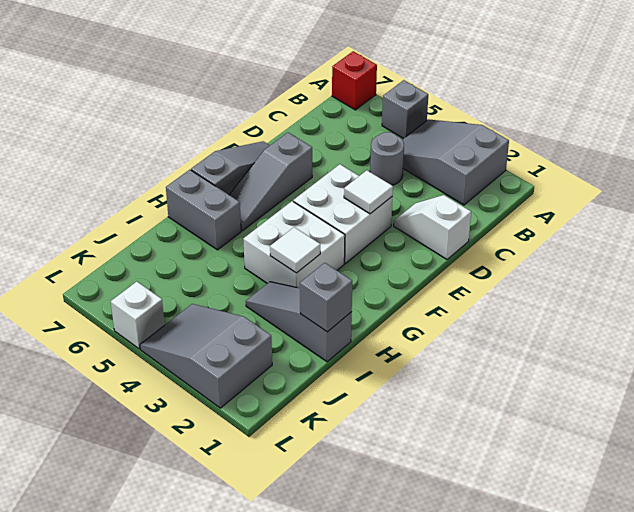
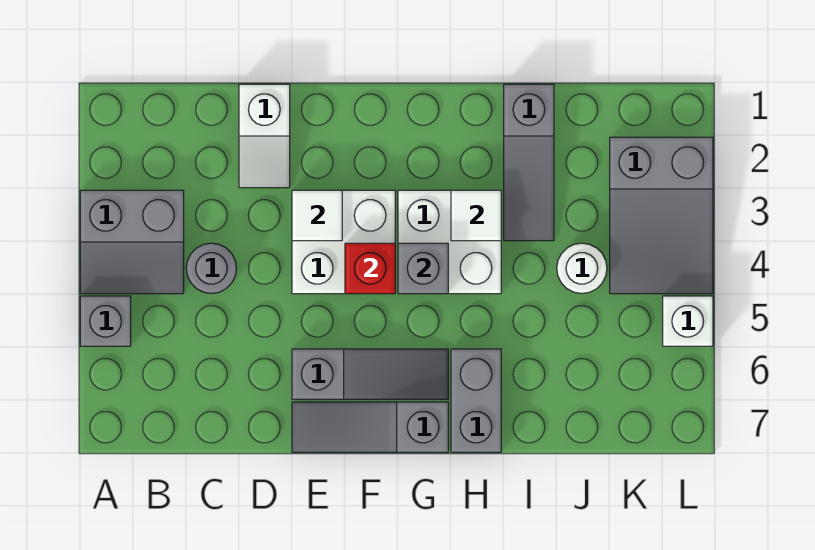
grey slope A2:B4 level 1 top 2 -> grey slope A3:B4 level 1 top 3
red brick A7 level 1 -> red brick F4 level 2
grey brick I1 level 2 -> grey brick G4 level 2
none -> white round brick J4 level 1

